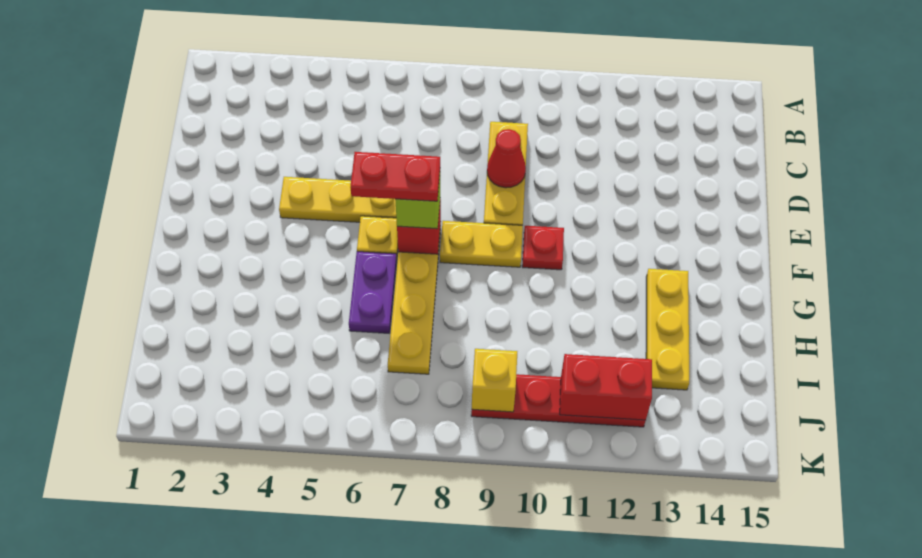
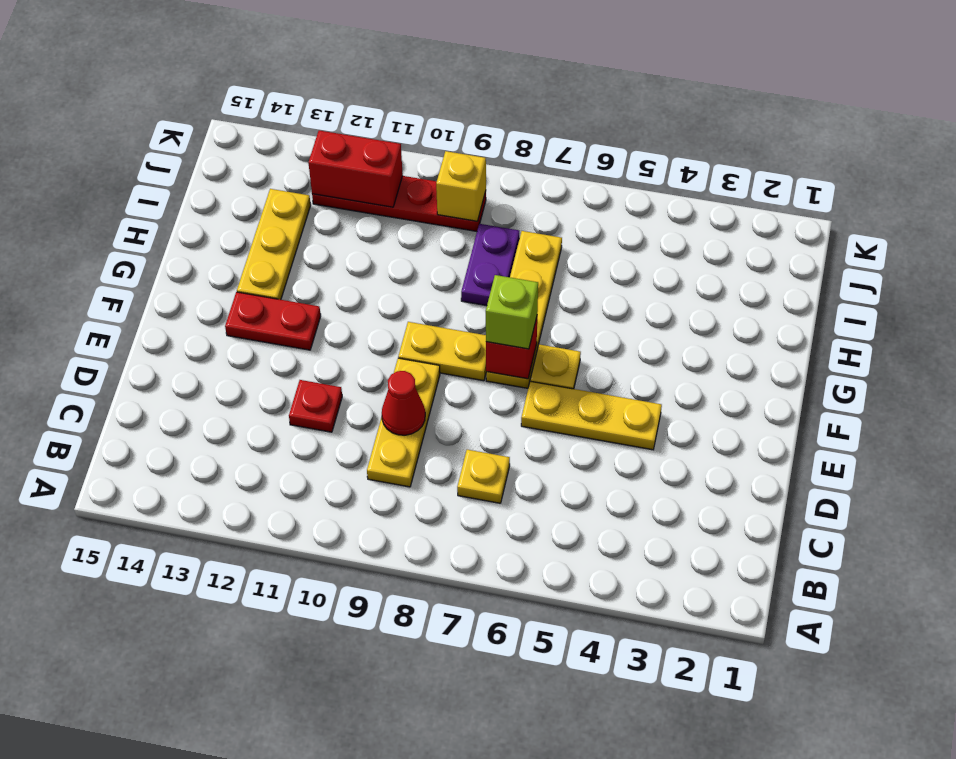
none -> yellow plate C7 level 1
red plate F6:F7 level 4 -> red plate F12:F13 level 1
red plate F10 level 1 -> red plate D11 level 1
purple plate G6:H6 level 1 -> purple plate H8:I8 level 1

